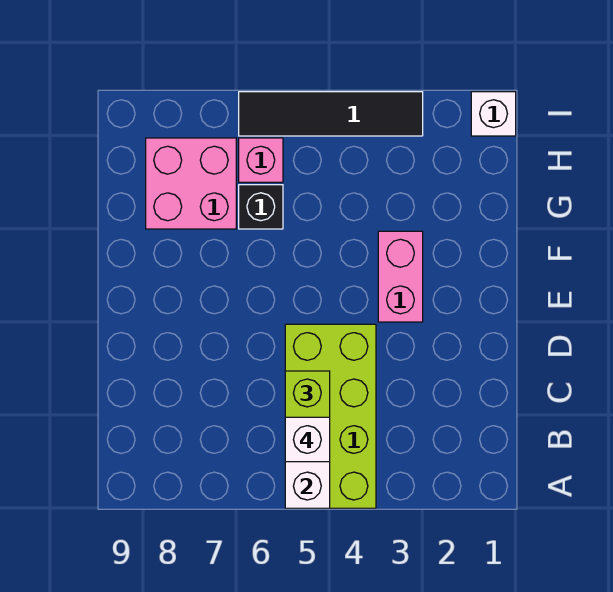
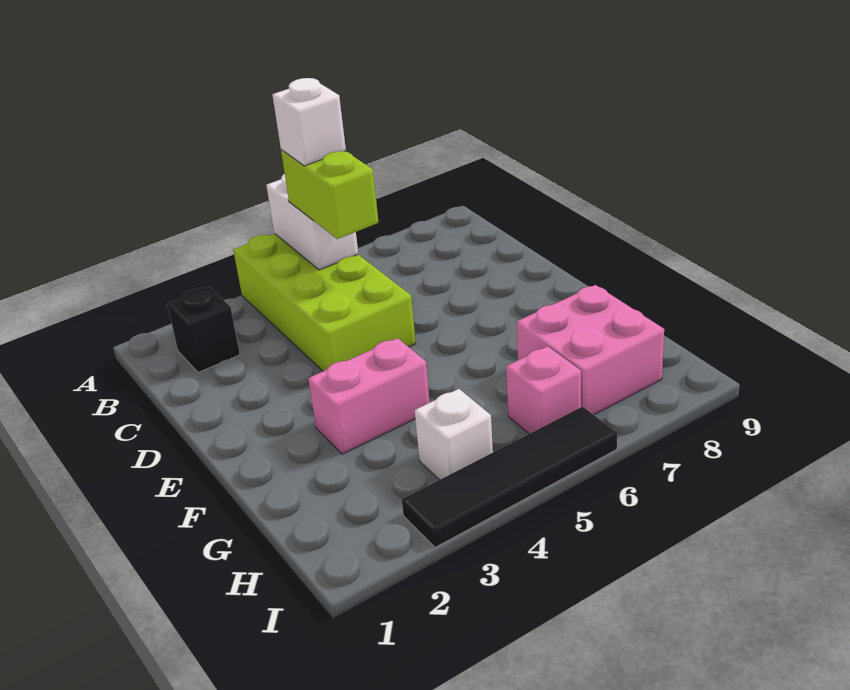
pink brick E3:F3 level 1 -> pink brick F3:F4 level 1
black brick G6 level 1 -> black brick B2 level 1
white brick I1 level 1 -> white brick H4 level 1

